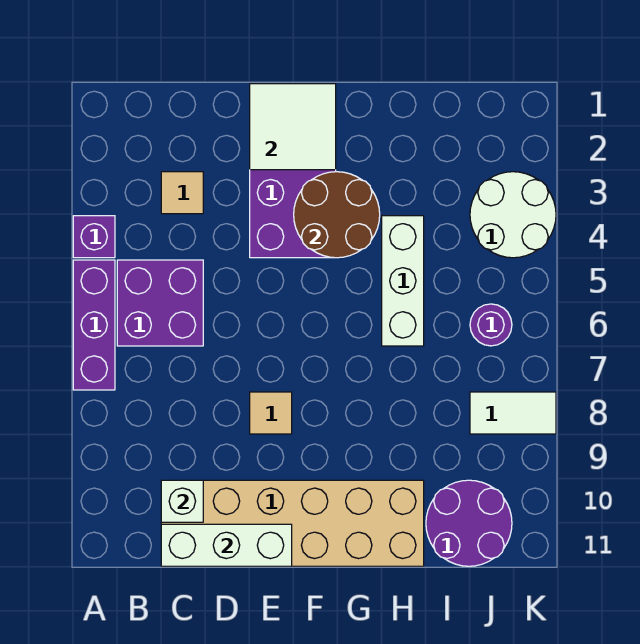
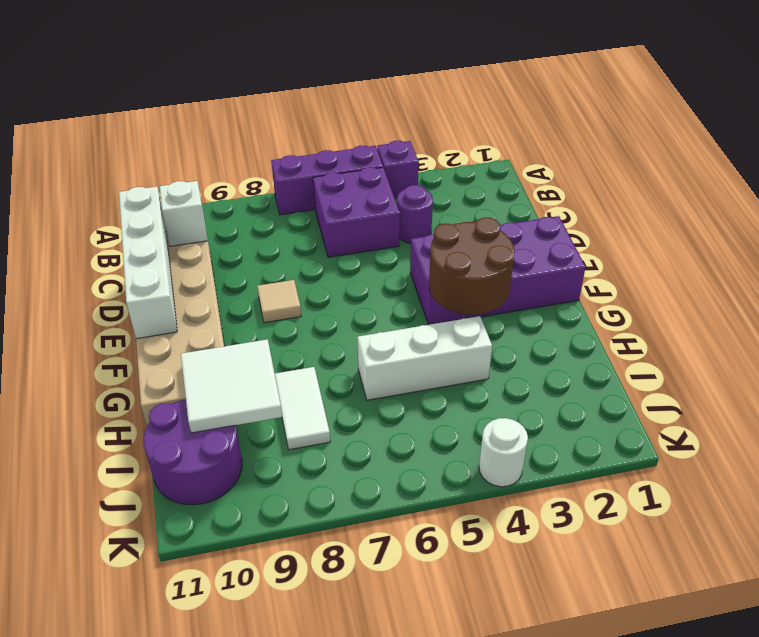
tan tile C3 level 1 -> none
white brick C11:E11 level 2 -> white brick C11:F11 level 2
white tile E1:F2 level 2 -> white tile H9:I10 level 2
white round brick J3:K4 level 1 -> white round brick K4 level 1
purple round brick J6 level 1 -> purple round brick C4 level 1
white tile J8:K8 level 1 -> white tile H8:I8 level 1

